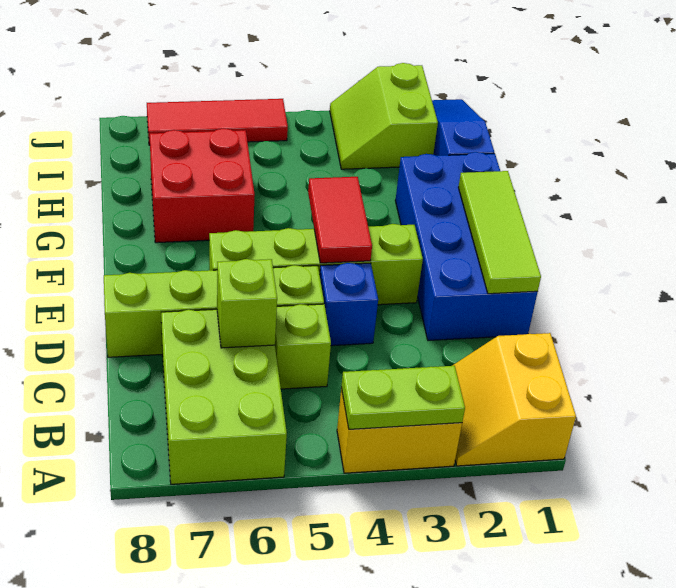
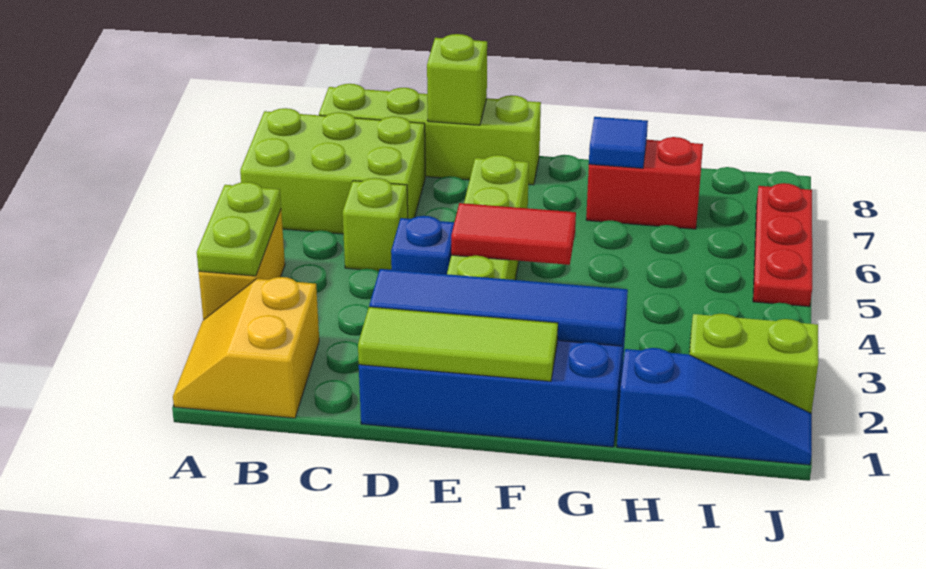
yellow slope A1:B2 level 1 top 1 -> yellow slope A1:B2 level 1 top B
lime brick C6 level 2 -> lime brick D8 level 2
none -> blue tile D2:G2 level 2
lime brick D5:D8 level 1 -> lime brick B8:E8 level 1
red brick G6:H7 level 1 -> red brick G7:H7 level 1
none -> blue tile G7 level 2
red tile J5:J7 level 1 -> red plate J5:J7 level 1

